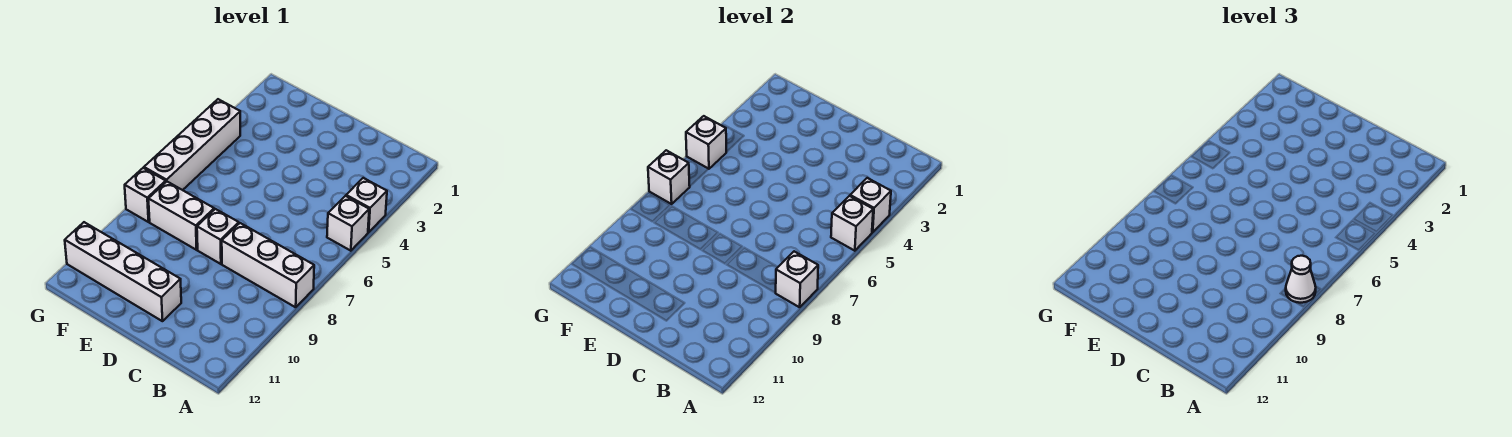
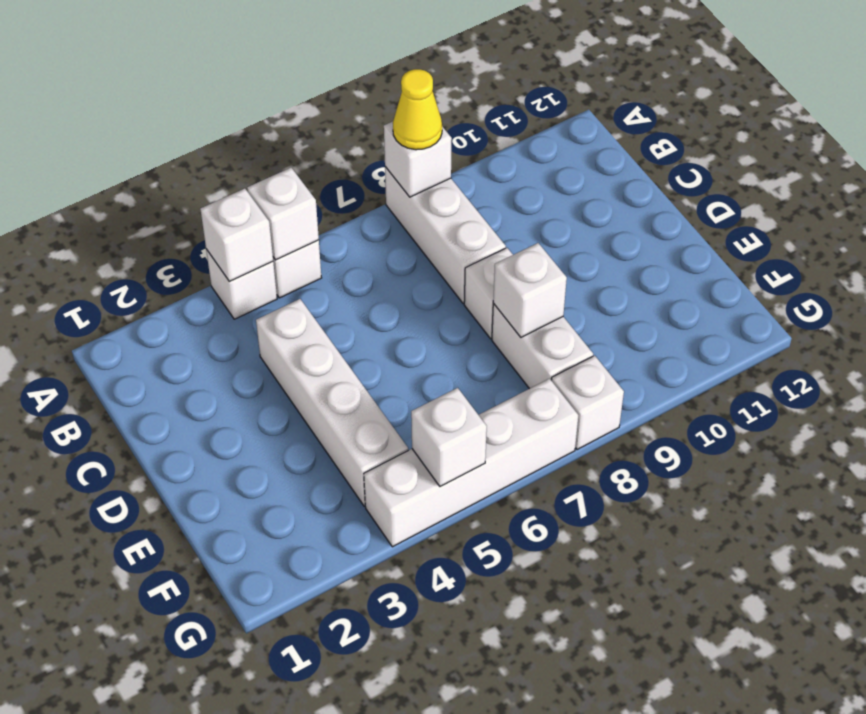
white cone A8 level 3 -> yellow cone A8 level 3
white brick D11:G11 level 1 -> white brick C4:F4 level 1
white brick G7 level 2 -> white brick E8 level 2

